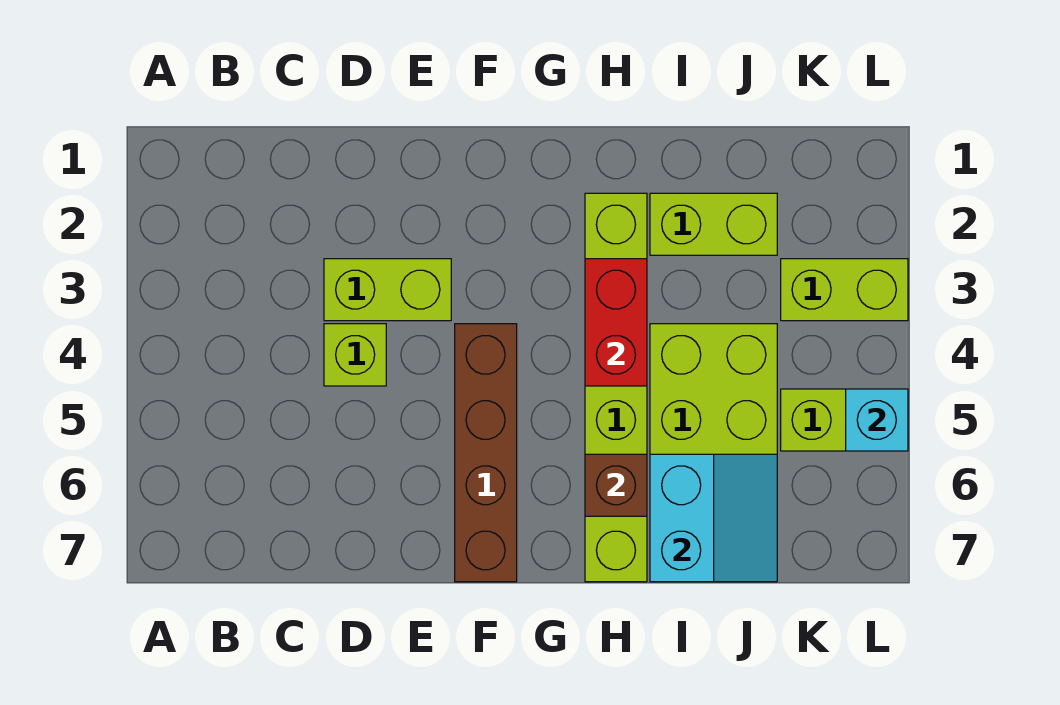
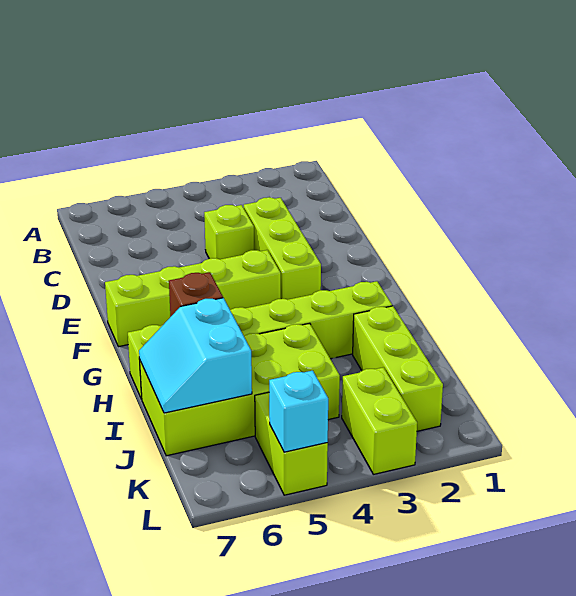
lime brick D3:E3 level 1 -> lime brick D3:F3 level 1
brown brick F4:F7 level 1 -> lime brick F4:F7 level 1
red brick H3:H4 level 2 -> none
lime brick I2:J2 level 1 -> lime brick I2:K2 level 1
cyan slope I6:J7 level 2 top I -> cyan slope I6:J7 level 2 top 6

